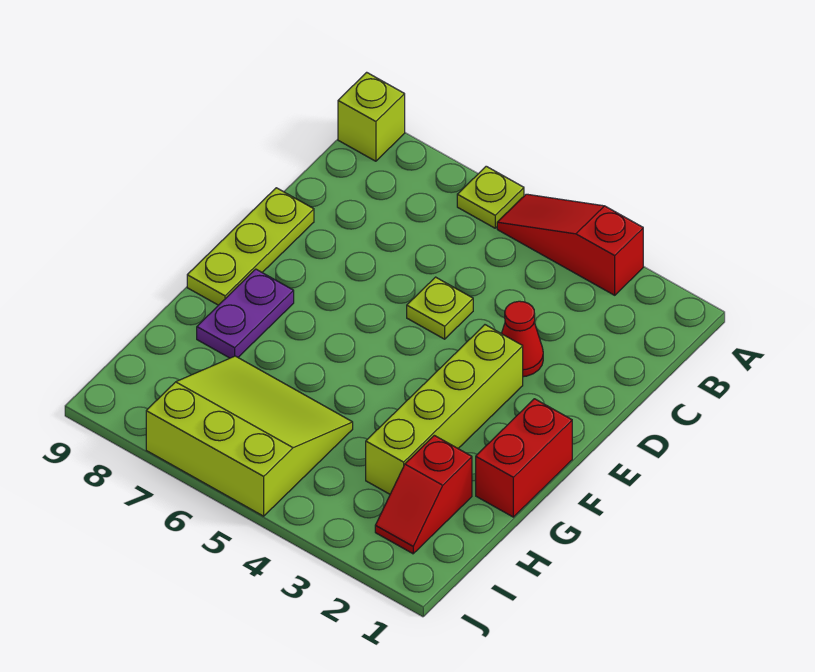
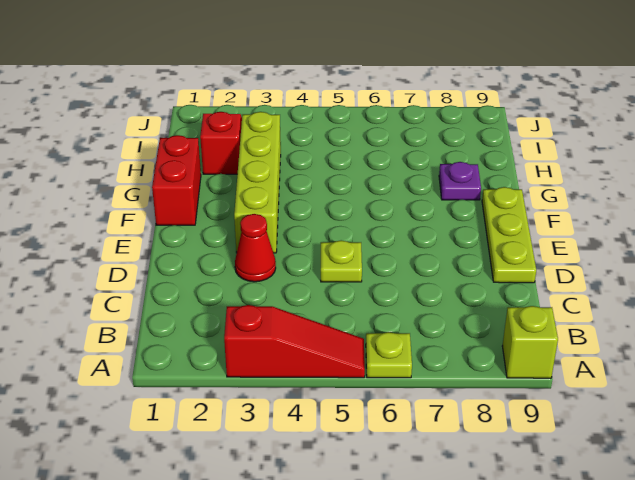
purple plate F8:G8 level 1 -> purple plate G8 level 1
lime slope H5:J7 level 1 top J -> none

